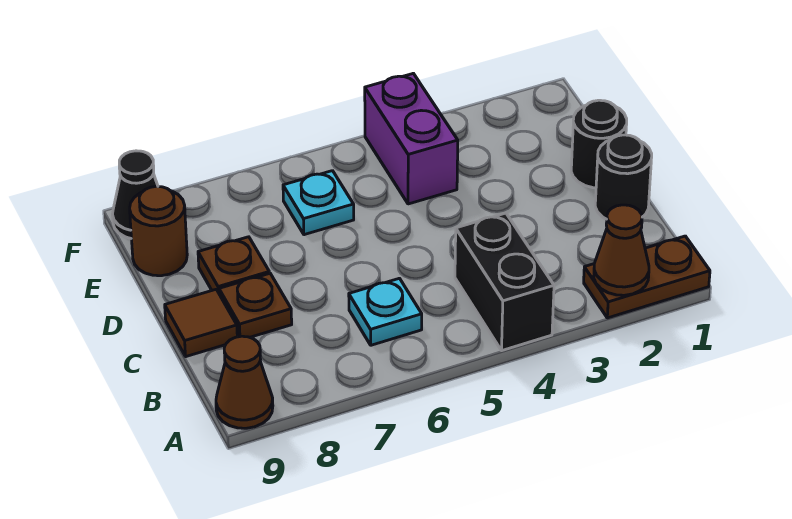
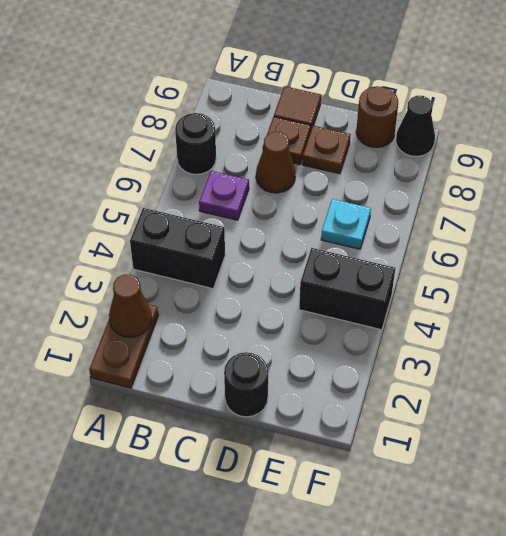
brown cone A9 level 1 -> brown cone C7 level 1
cyan plate B6 level 1 -> purple plate B6 level 1
black round brick C1 level 1 -> black round brick A7 level 1
purple brick E4:F4 level 1 -> black brick E4:F4 level 1

